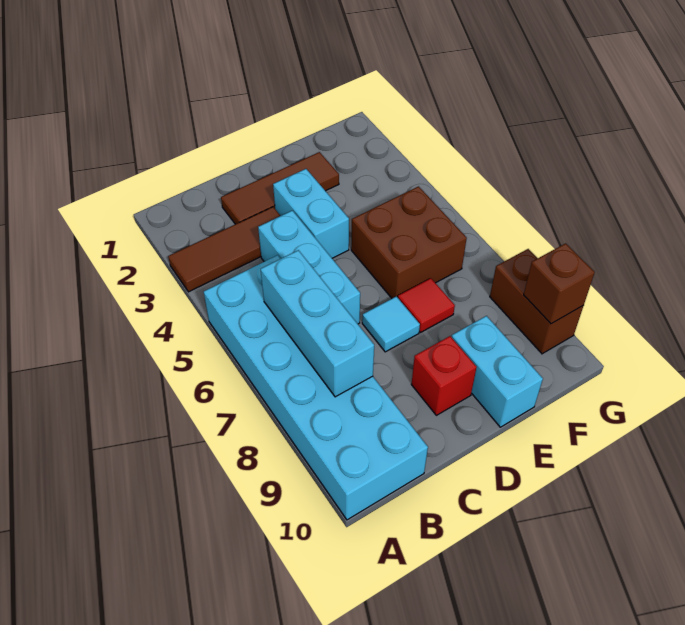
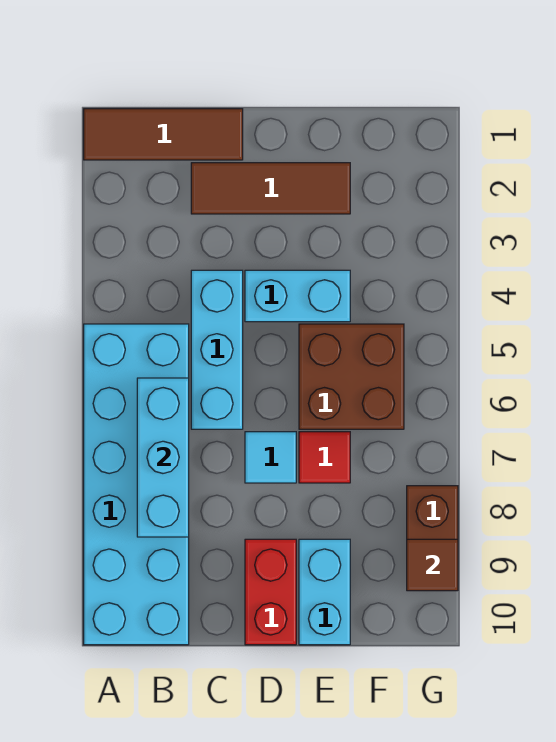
brown tile A3:C3 level 1 -> brown tile A1:C1 level 1
cyan brick D3:D4 level 1 -> cyan brick D4:E4 level 1
red brick D9 level 1 -> red brick D9:D10 level 1
brown brick G9 level 2 -> brown tile G9 level 2

